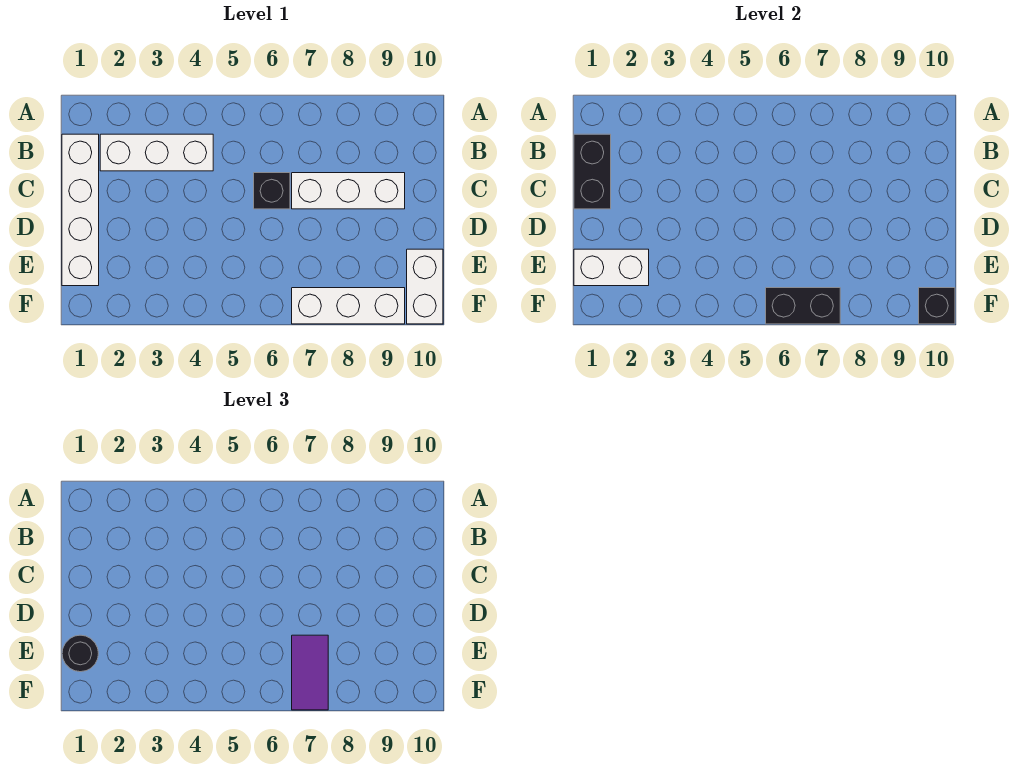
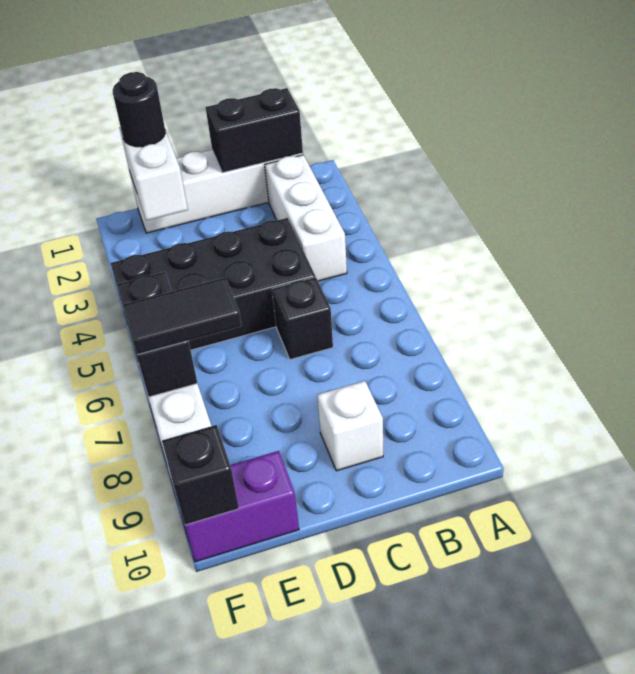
none -> black brick C4:F5 level 1
white brick C7:C9 level 1 -> white brick C9 level 1
purple tile E7:F7 level 3 -> black tile E7:F7 level 3
white brick E10:F10 level 1 -> purple brick E10:F10 level 1

